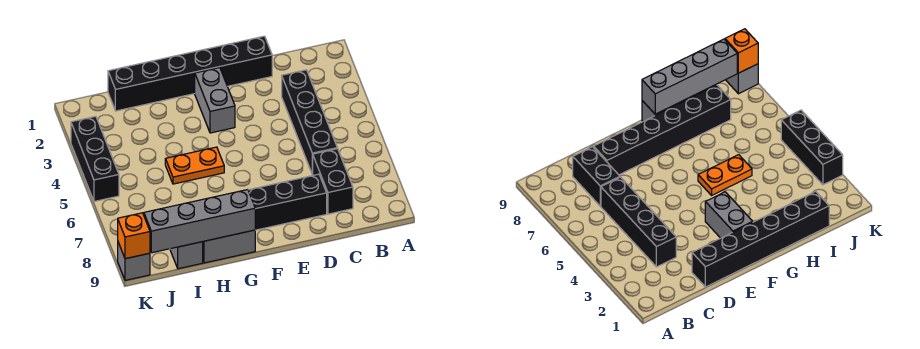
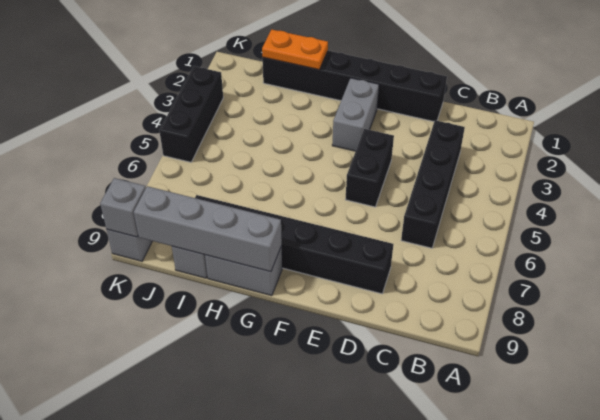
black brick C7:C8 level 1 -> black brick E4:E5 level 1
orange plate G5:H5 level 1 -> orange plate H1:I1 level 2
orange brick K9 level 2 -> grey brick K9 level 2

